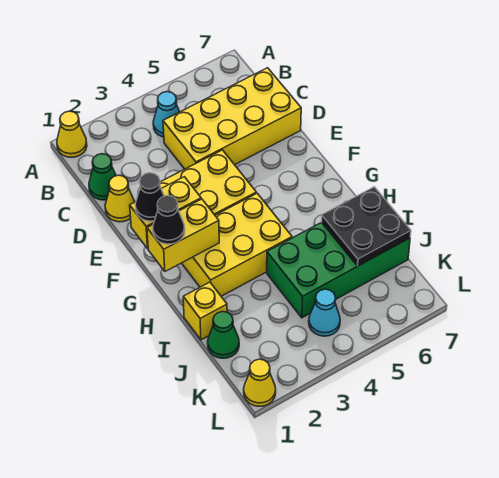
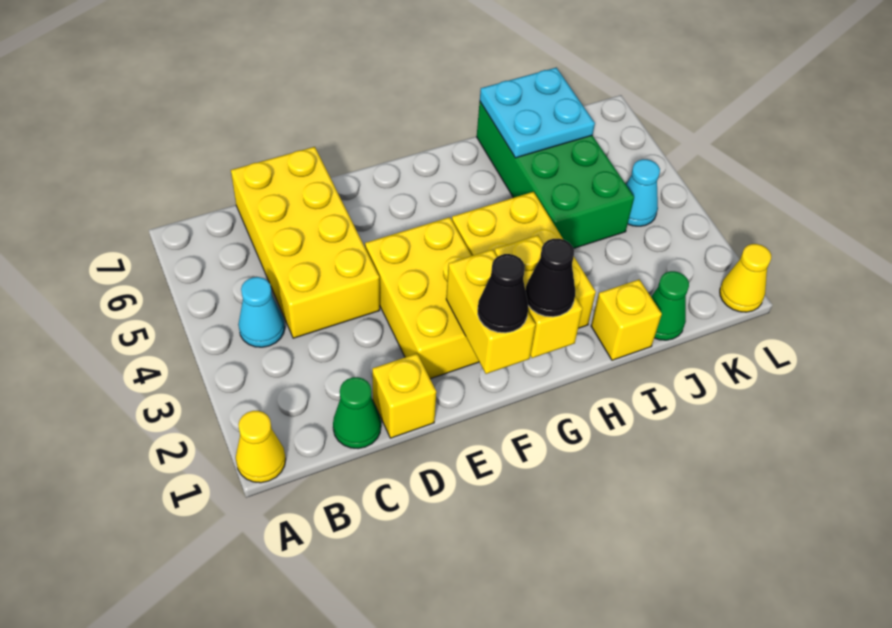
yellow cone D1 level 1 -> yellow brick D1 level 1
black plate I6:J7 level 2 -> cyan plate I6:J7 level 2

